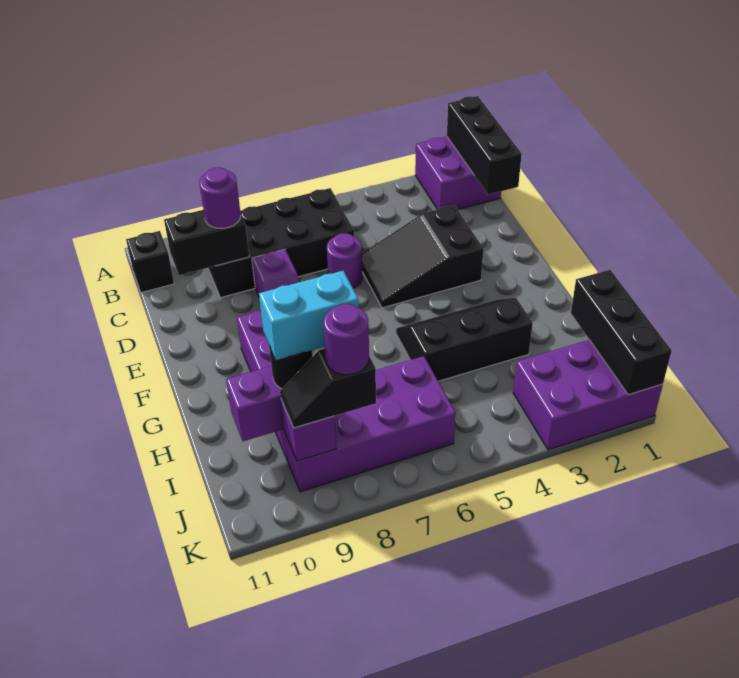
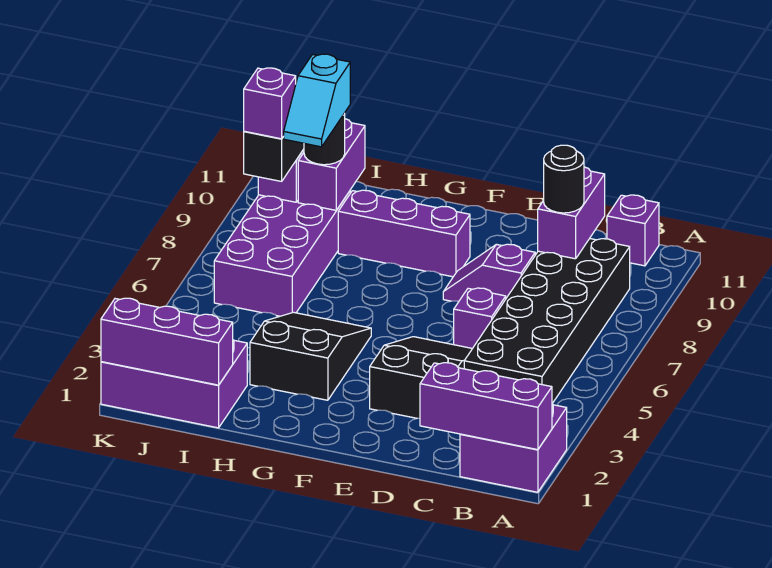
black brick A1:C1 level 2 -> purple brick A1:C1 level 2
black brick B6:C9 level 1 -> black brick B4:C9 level 1
black brick B11 level 1 -> purple brick B11 level 1
black brick C9:C10 level 2 -> purple brick C9:C10 level 2
purple round brick C9 level 3 -> black round brick C9 level 3
purple round brick D6 level 1 -> purple brick D6 level 1
black slope G3:H5 level 1 top H -> black slope G3:H5 level 1 top 3
black brick I1:K1 level 2 -> purple brick I1:K1 level 2
cyan brick I8:I9 level 4 -> cyan slope I8:I9 level 4 top 9
purple brick J1:K3 level 1 -> purple brick I1:K2 level 1
purple round brick J8 level 4 -> purple brick J8 level 4

